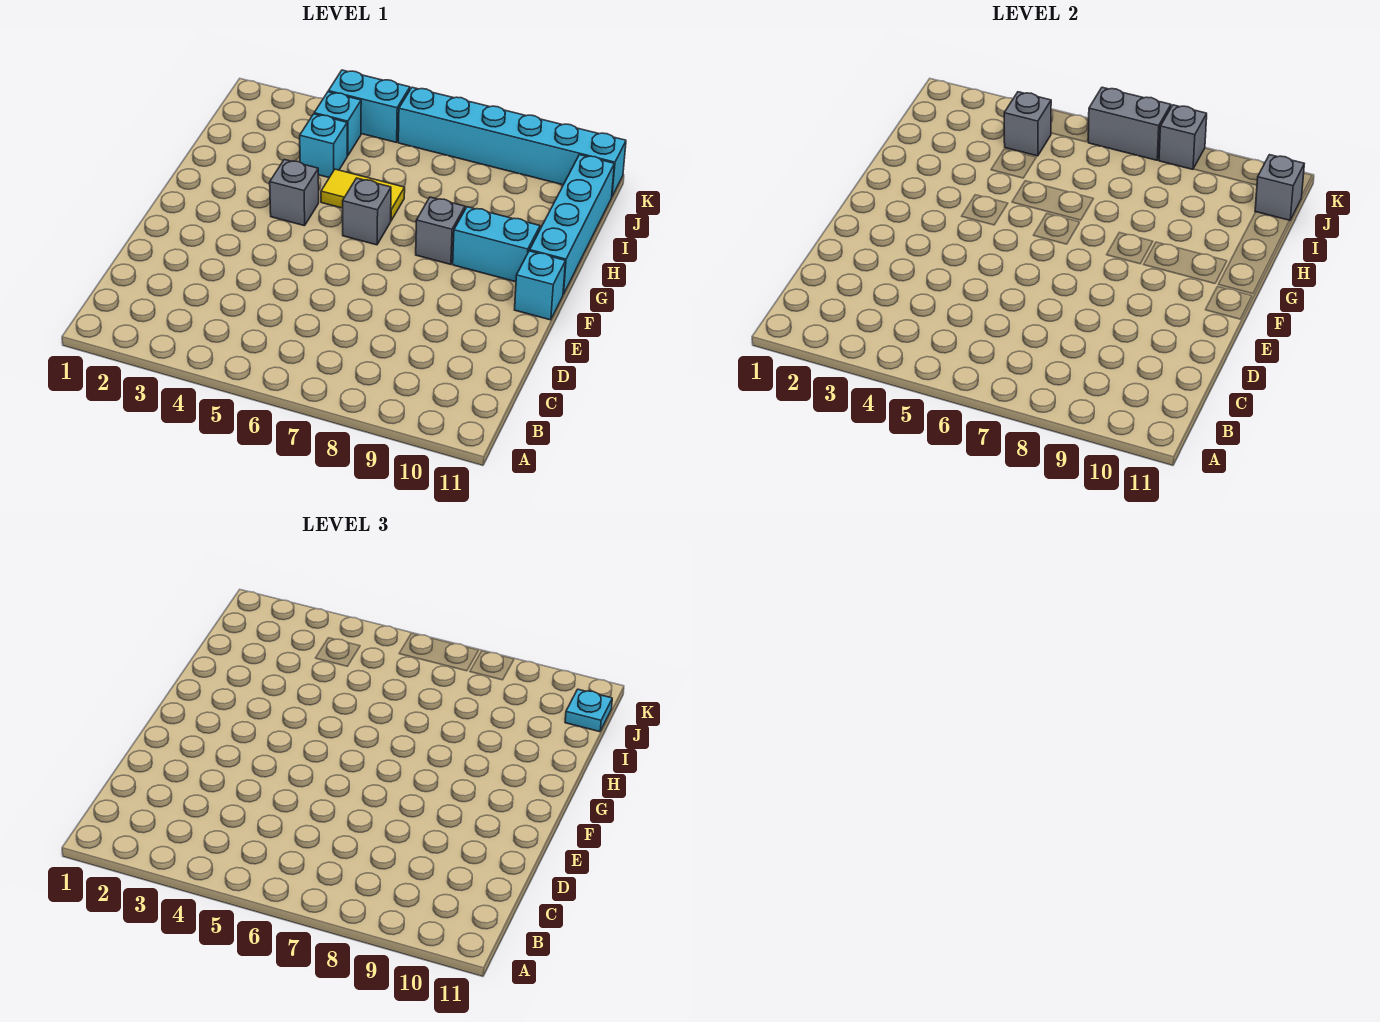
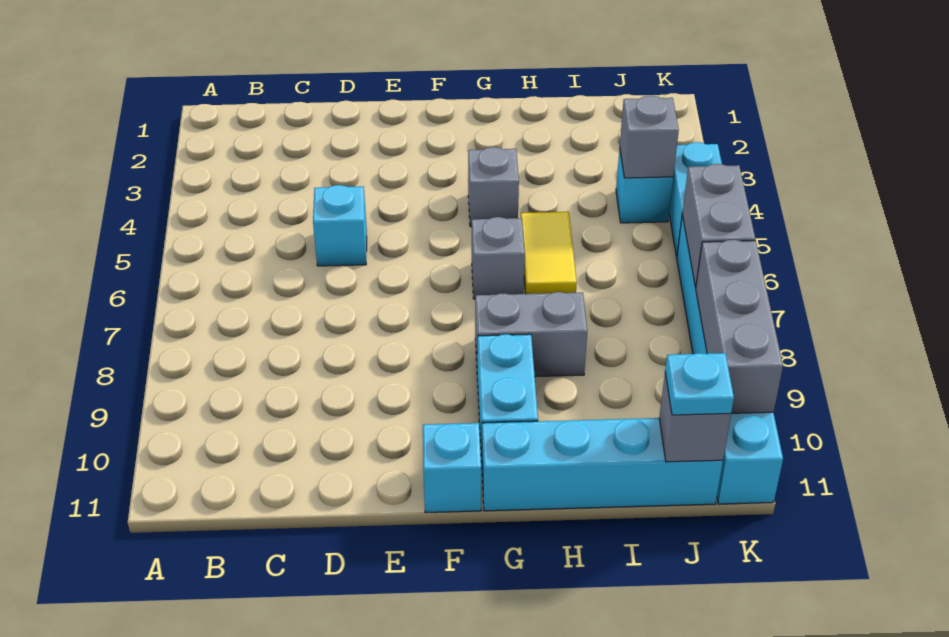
grey brick G8 level 1 -> grey brick G8:H8 level 1
cyan brick I4 level 1 -> cyan brick D5 level 1
grey brick K8 level 2 -> grey brick K8:K10 level 2

